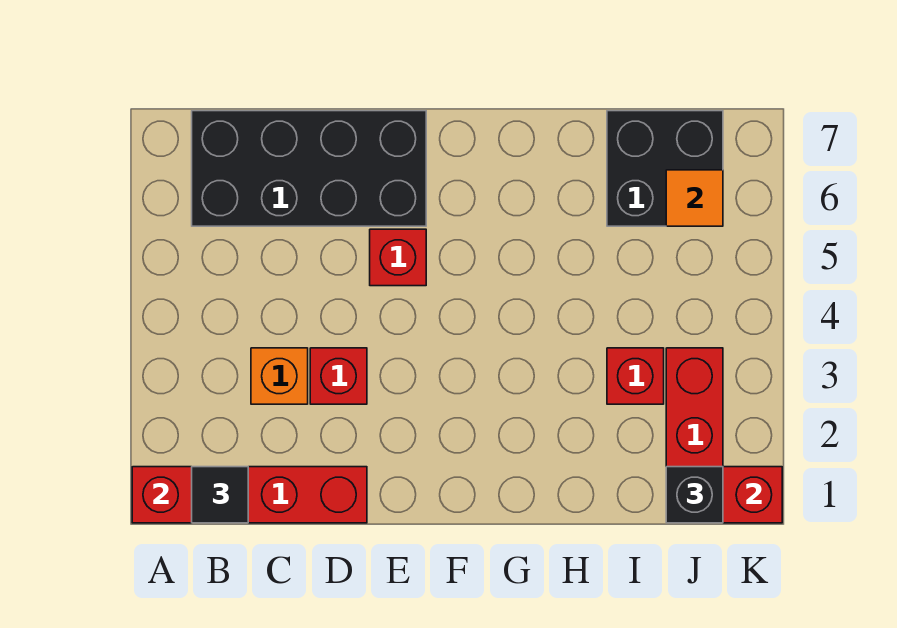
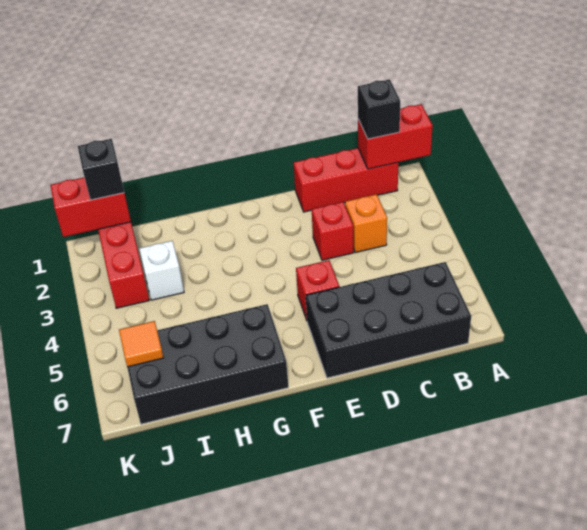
black tile B1 level 3 -> black brick B1 level 3
red brick I3 level 1 -> white brick I3 level 1
black brick I6:J7 level 1 -> black brick G6:J7 level 1

